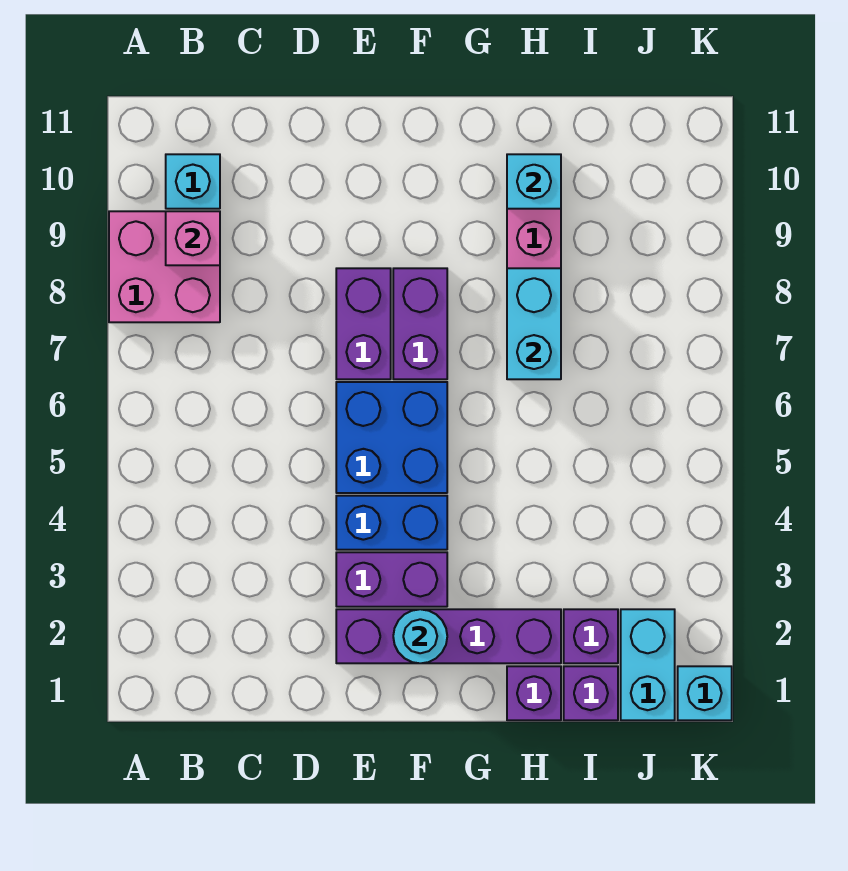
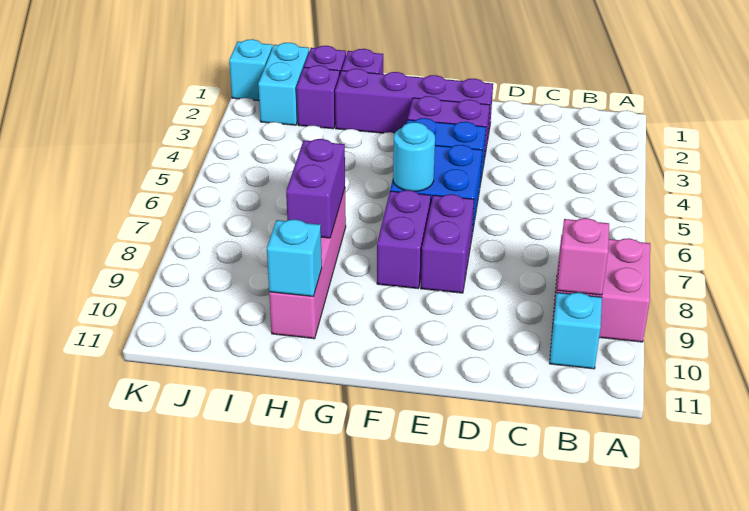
cyan round brick F2 level 2 -> cyan round brick F6 level 2
cyan brick H7:H8 level 2 -> purple brick H7:H8 level 2

